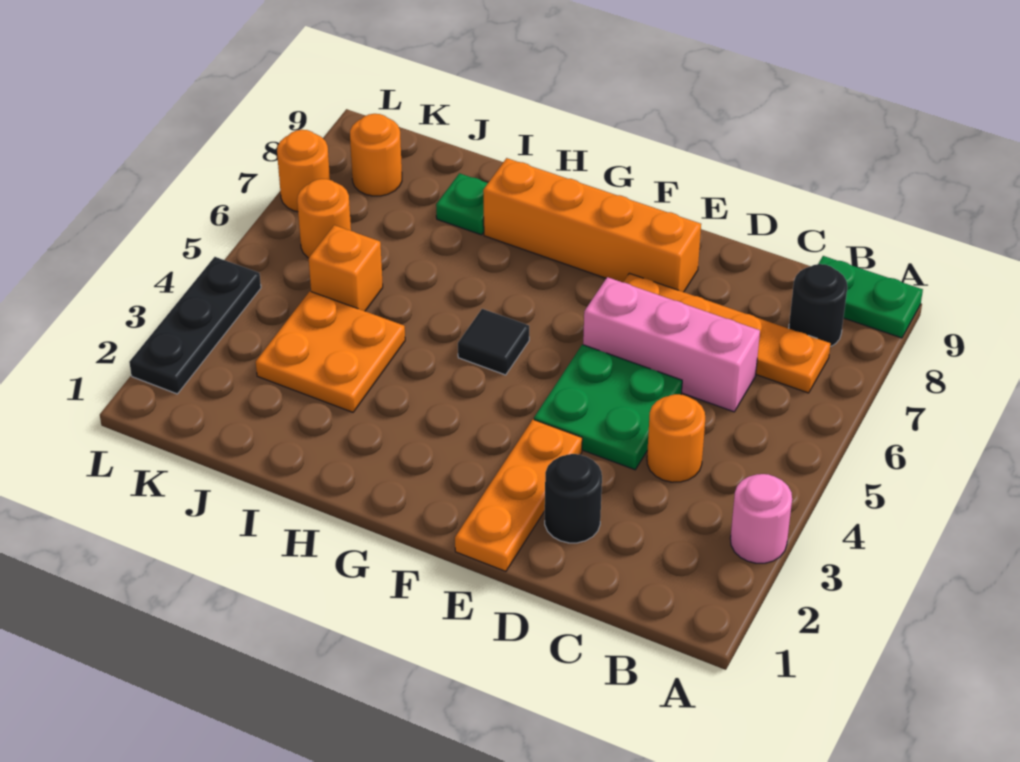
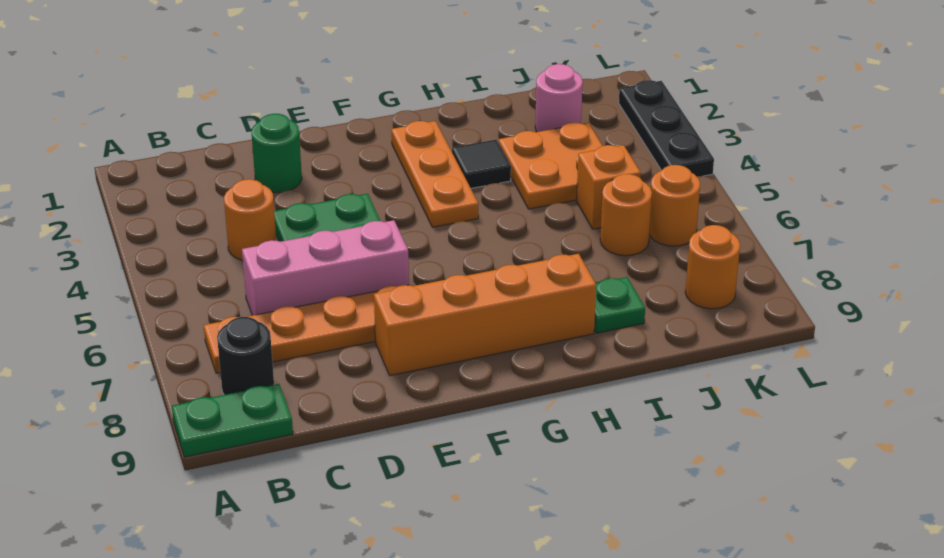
pink round brick A3 level 1 -> pink round brick J2 level 1
black round brick D2 level 1 -> green round brick D2 level 1
orange plate E1:E3 level 1 -> orange plate G2:G4 level 1
black tile G5 level 1 -> black tile H3 level 1
orange round brick L7 level 1 -> orange round brick J6 level 1

